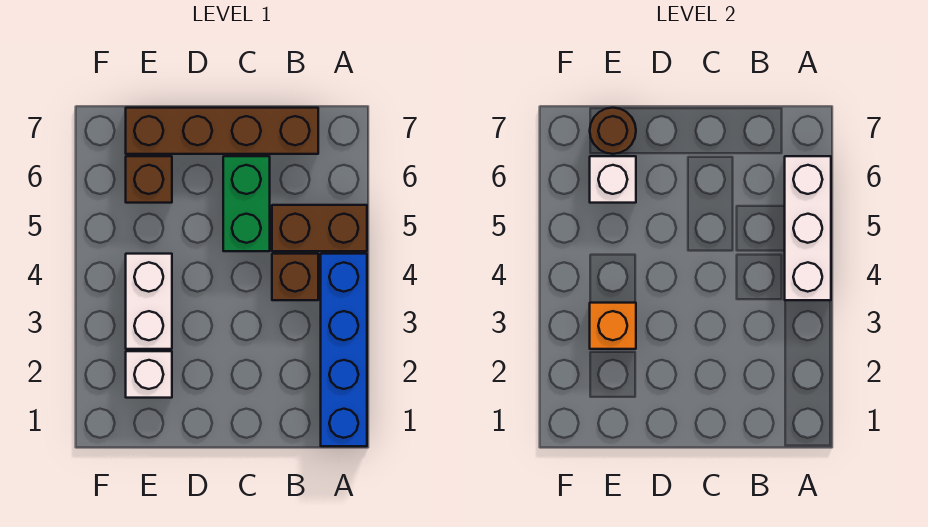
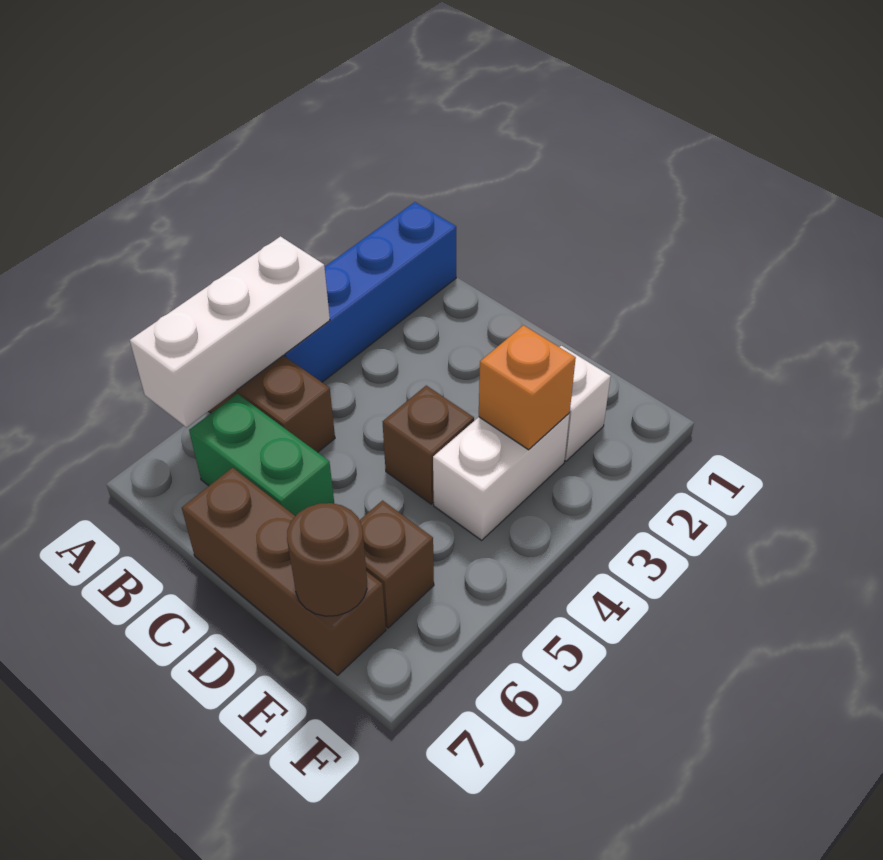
brown brick B4 level 1 -> brown brick D4 level 1
brown brick B7:E7 level 1 -> brown brick C7:E7 level 1
green brick C5:C6 level 1 -> green brick B6:C6 level 1
white brick E6 level 2 -> none

